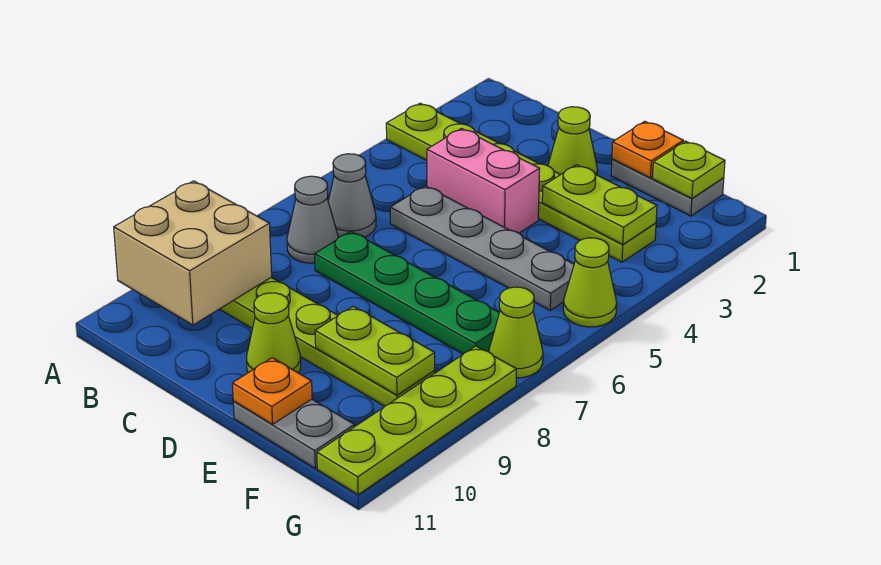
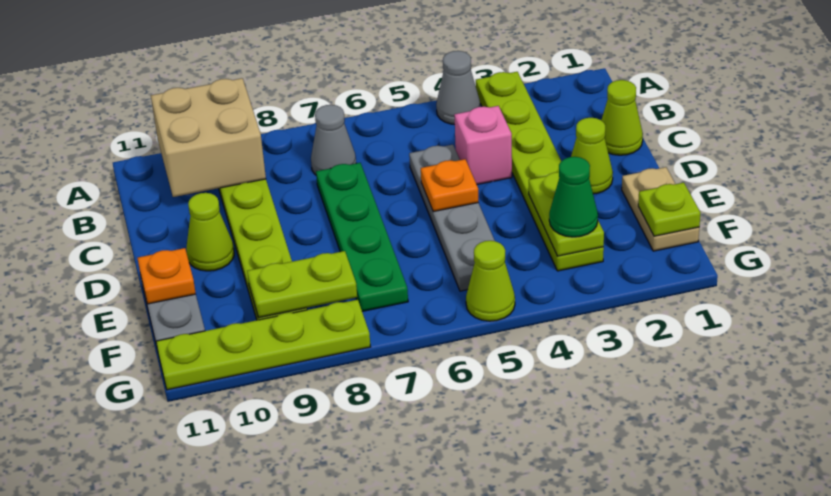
grey cone B6 level 1 -> grey cone A4 level 1
pink brick C4:D4 level 1 -> pink brick C4 level 1
grey plate E1:F1 level 1 -> tan plate E1:F1 level 1
orange plate E1 level 2 -> orange plate D5 level 2
lime plate E9:F9 level 2 -> lime plate F8:F9 level 2
none -> green cone F3 level 3
lime cone G7 level 1 -> lime cone C1 level 1

